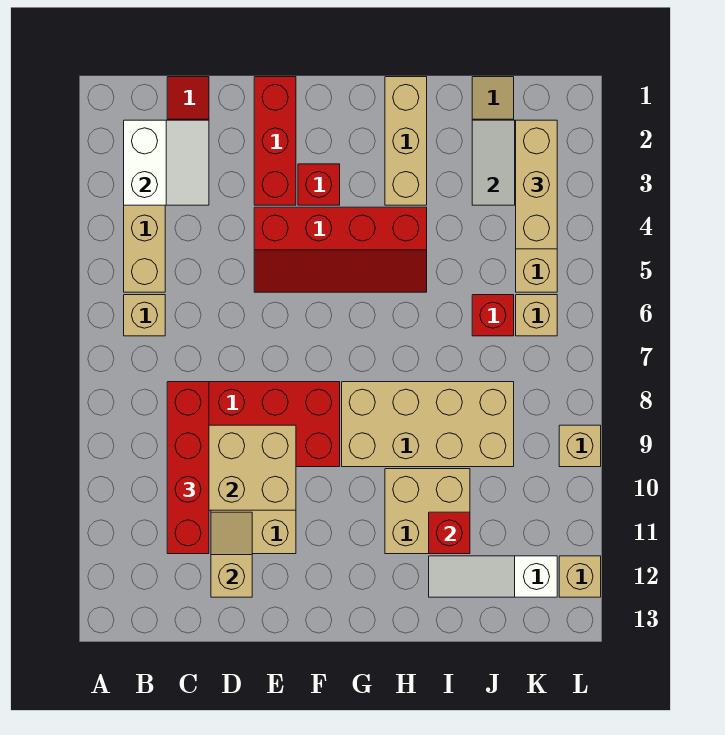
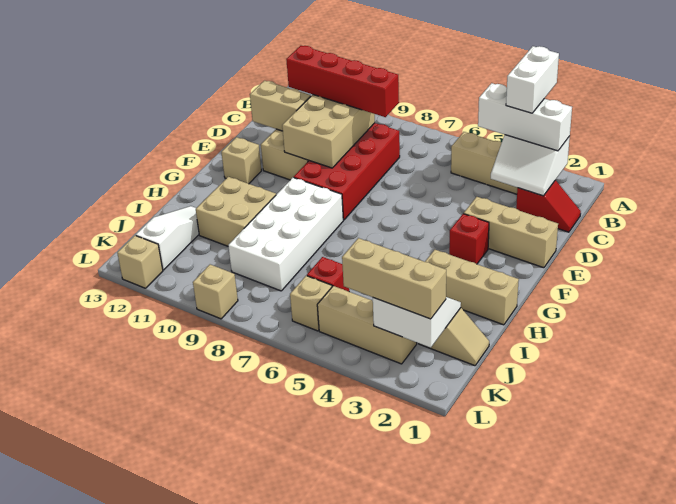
none -> white brick A3:B3 level 4
none -> white brick B2:B4 level 3
tan brick B6 level 1 -> tan brick F12 level 1
tan slope D11:D12 level 2 top 12 -> tan brick D11:D12 level 2
red brick E1:E3 level 1 -> tan brick E1:E3 level 1
red slope E4:H5 level 1 top 4 -> none
tan brick G8:J9 level 1 -> white brick G8:J9 level 1
red brick I11 level 2 -> none

